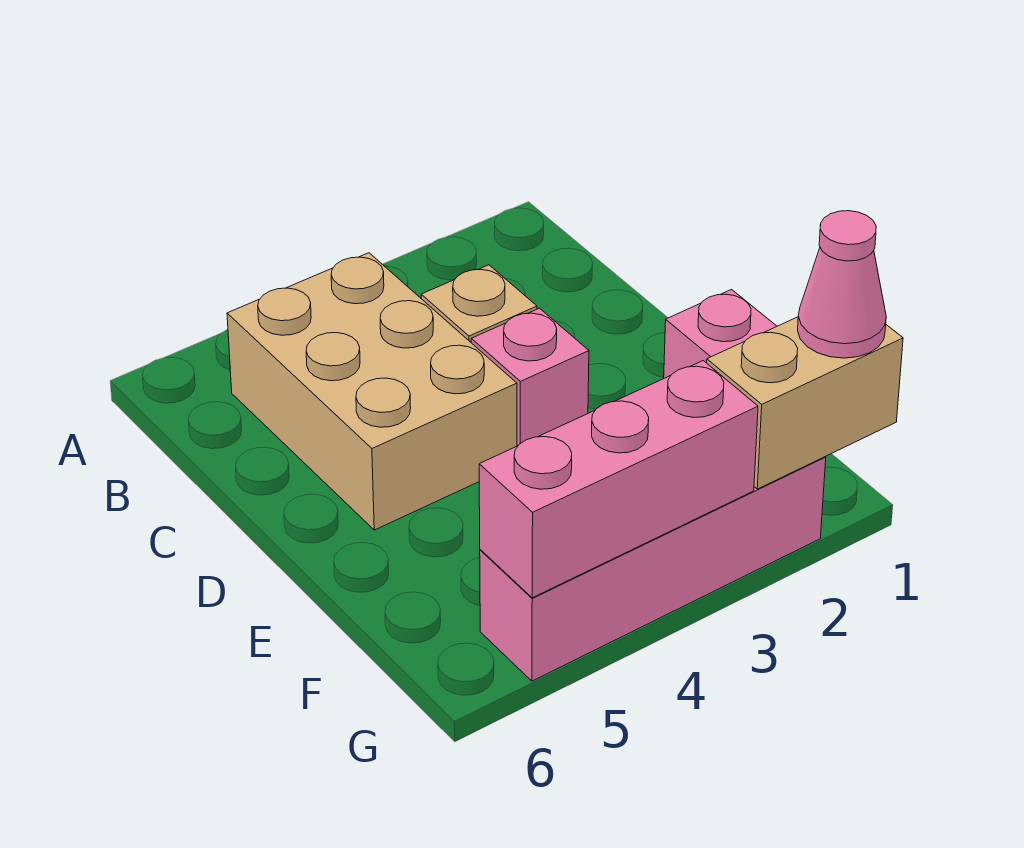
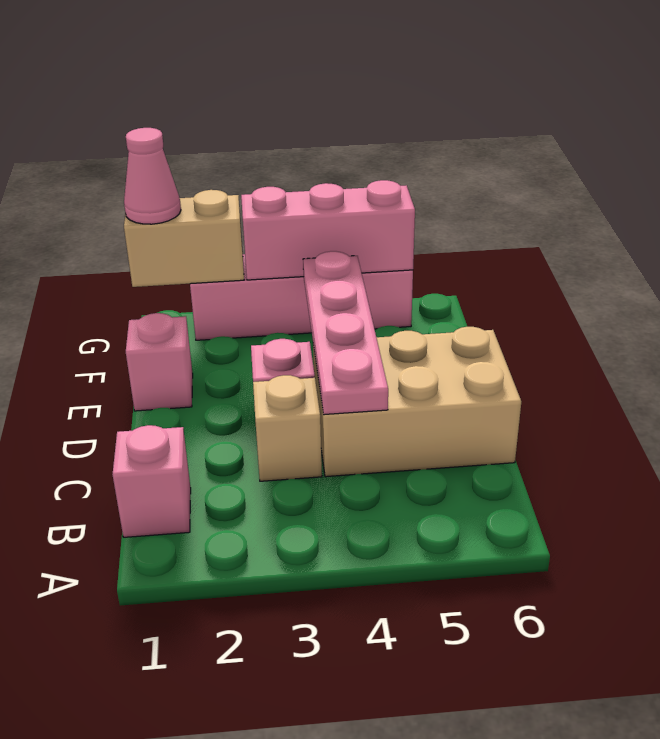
none -> pink brick B1 level 1
tan brick B4:D5 level 1 -> tan brick C4:D6 level 1
none -> pink plate C4:F4 level 2

